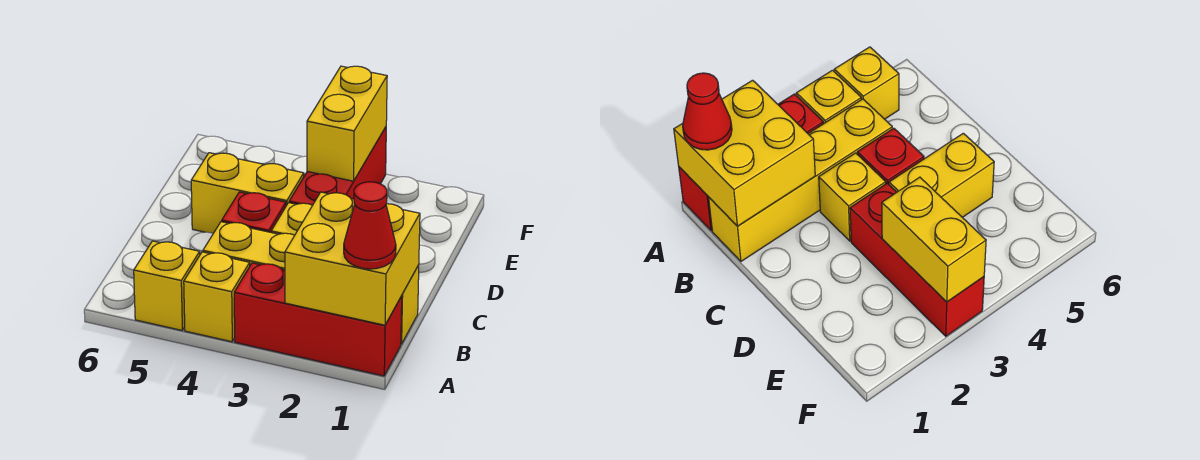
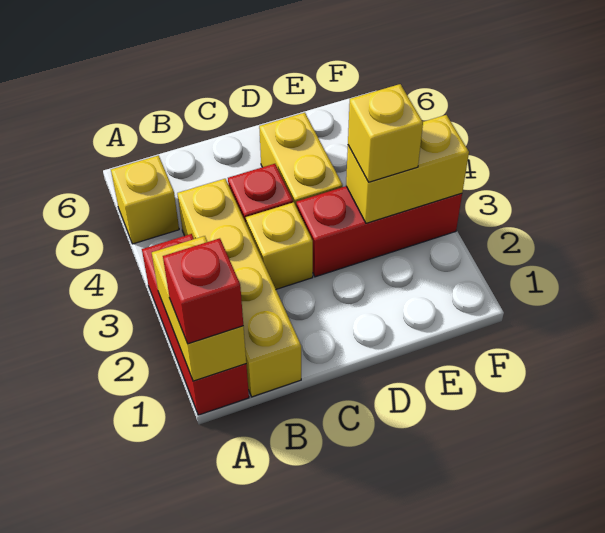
yellow brick A1:B2 level 2 -> yellow brick A1:A2 level 2
red cone A1 level 3 -> red brick A1 level 3
yellow brick A4 level 1 -> yellow brick E3 level 3

